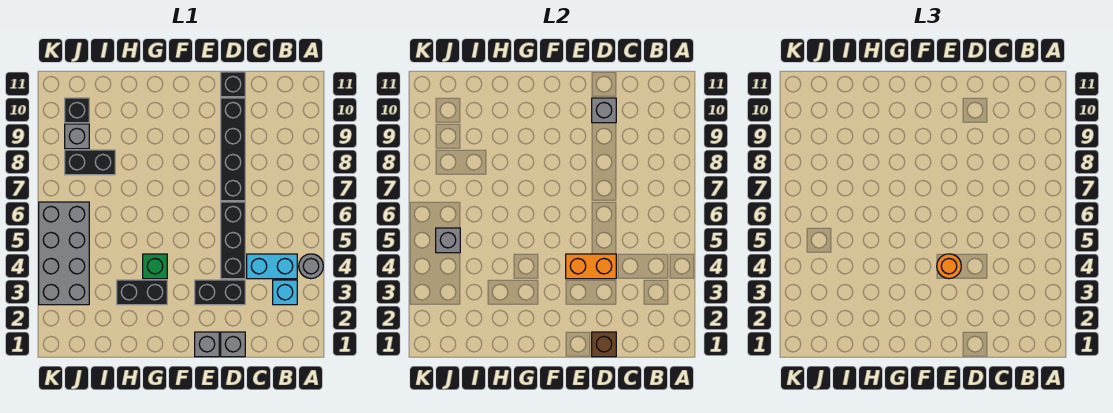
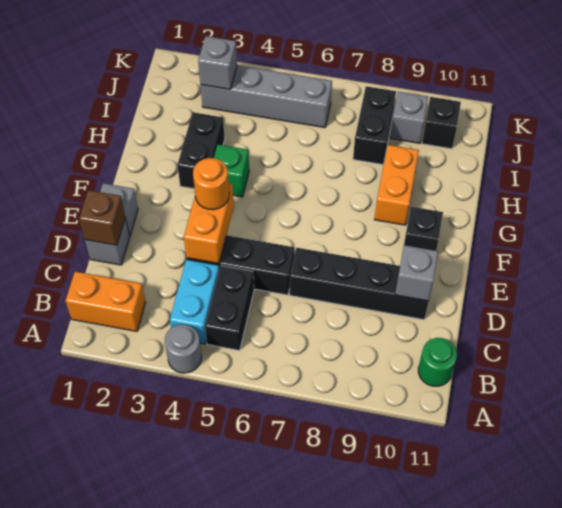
none -> orange brick B1:B2 level 1
cyan brick B3 level 1 -> none
none -> green round brick B11 level 1
black brick D3:E3 level 1 -> black brick B5:C5 level 1
black brick D11 level 1 -> black brick F10 level 1
none -> orange brick G9:H9 level 1
grey brick J3:K6 level 1 -> grey brick J3:J6 level 1
grey brick J5 level 2 -> grey brick J3 level 2

